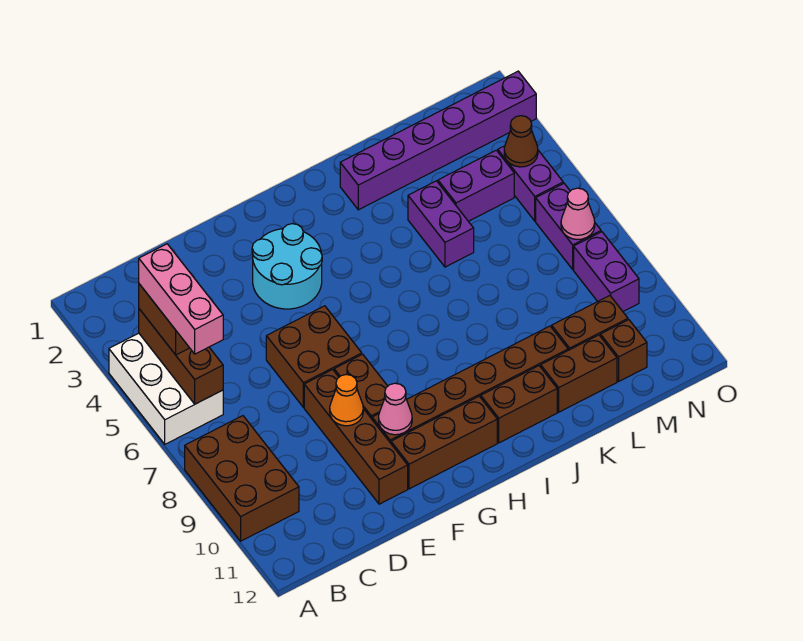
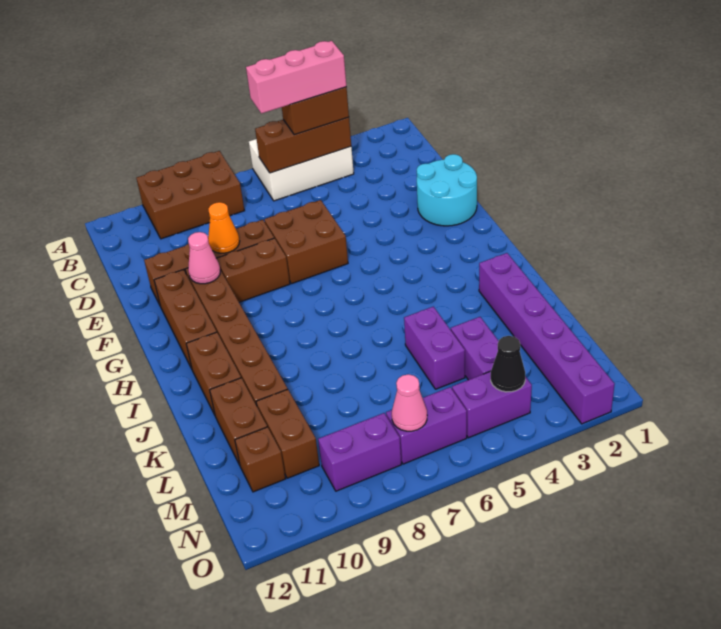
cyan round brick F3:G4 level 1 -> cyan round brick E1:F2 level 1
purple brick K4:K5 level 1 -> purple brick K5:L5 level 1
brown cone N4 level 2 -> black cone N4 level 2

